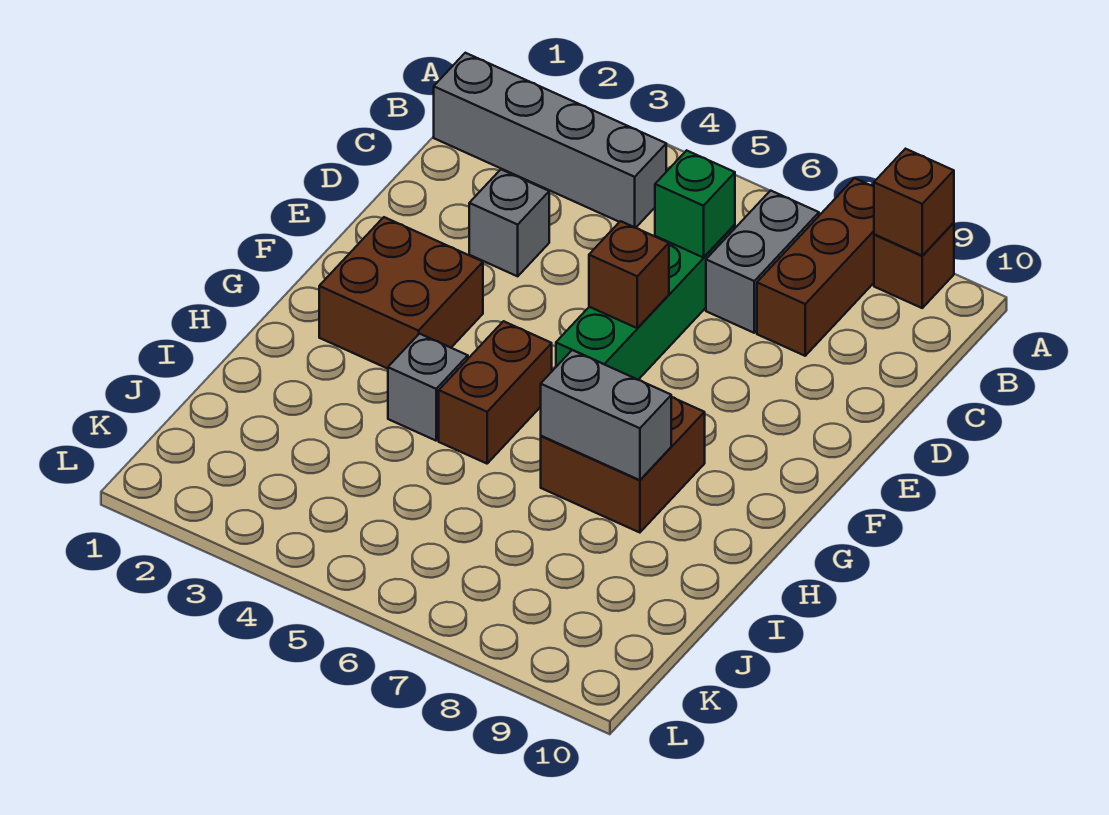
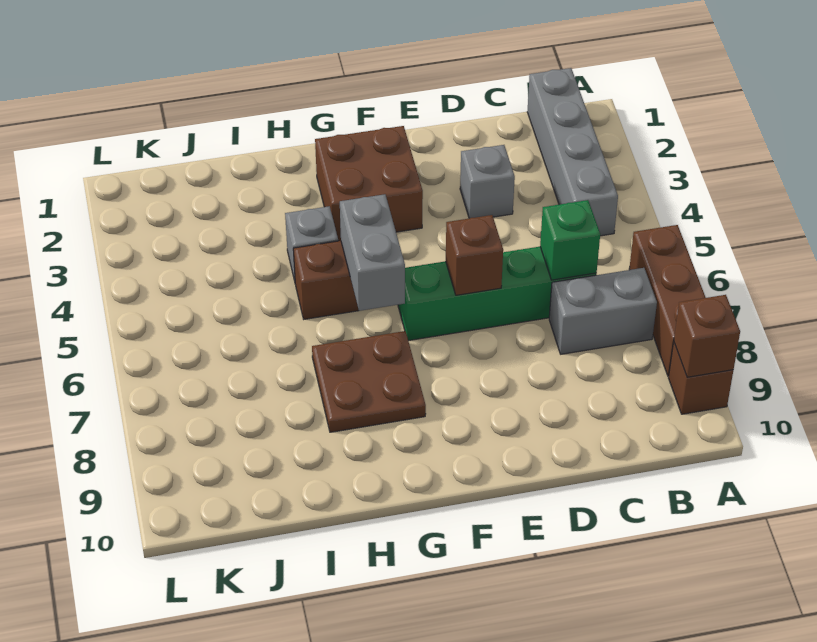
brown brick A8:C8 level 1 -> brown brick A6:A8 level 1
brown brick G7:H8 level 1 -> brown plate G7:H8 level 1
grey brick H7:H8 level 2 -> grey brick G5:G6 level 2

